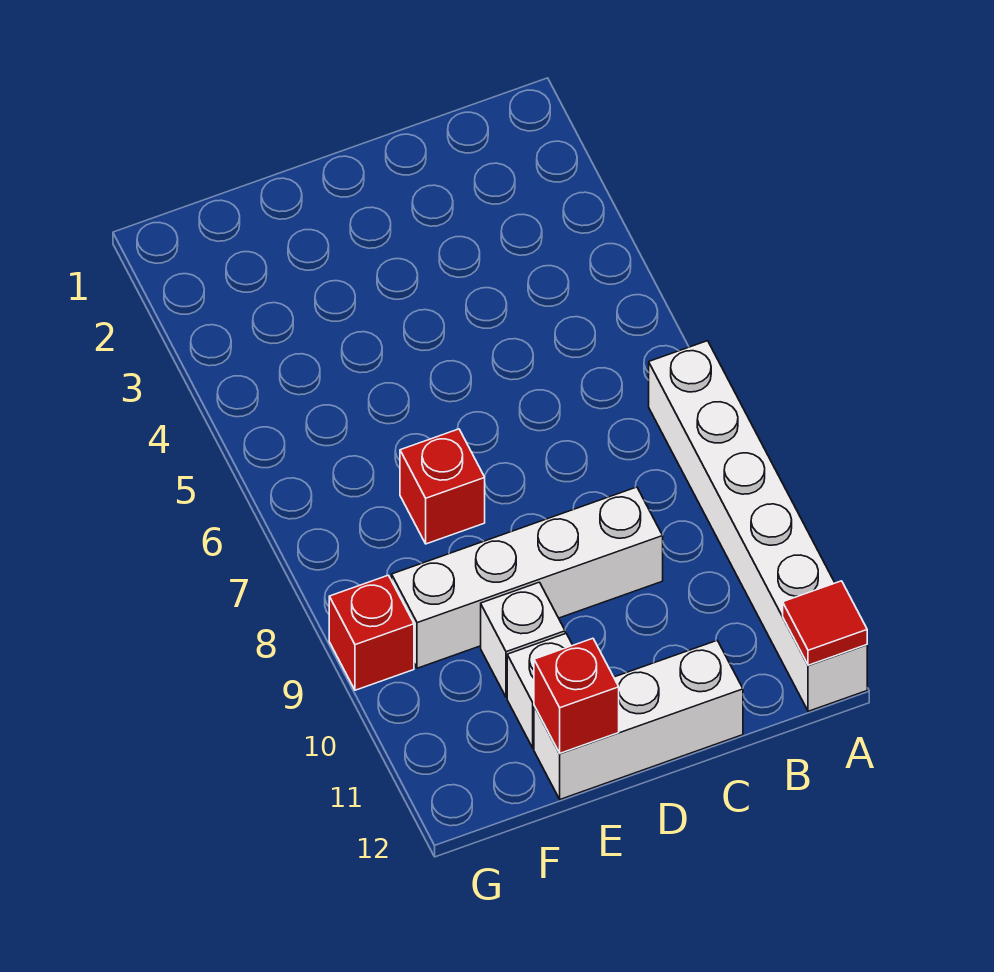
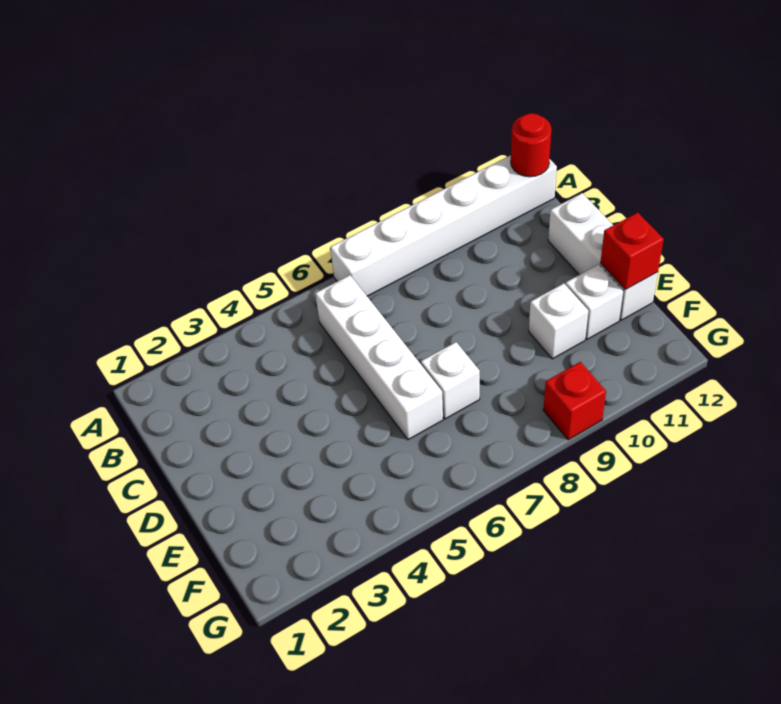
red tile A12 level 2 -> red round brick A12 level 2
white brick C9:F9 level 1 -> white brick B6:E6 level 1
red brick E7 level 1 -> white brick E7 level 1

